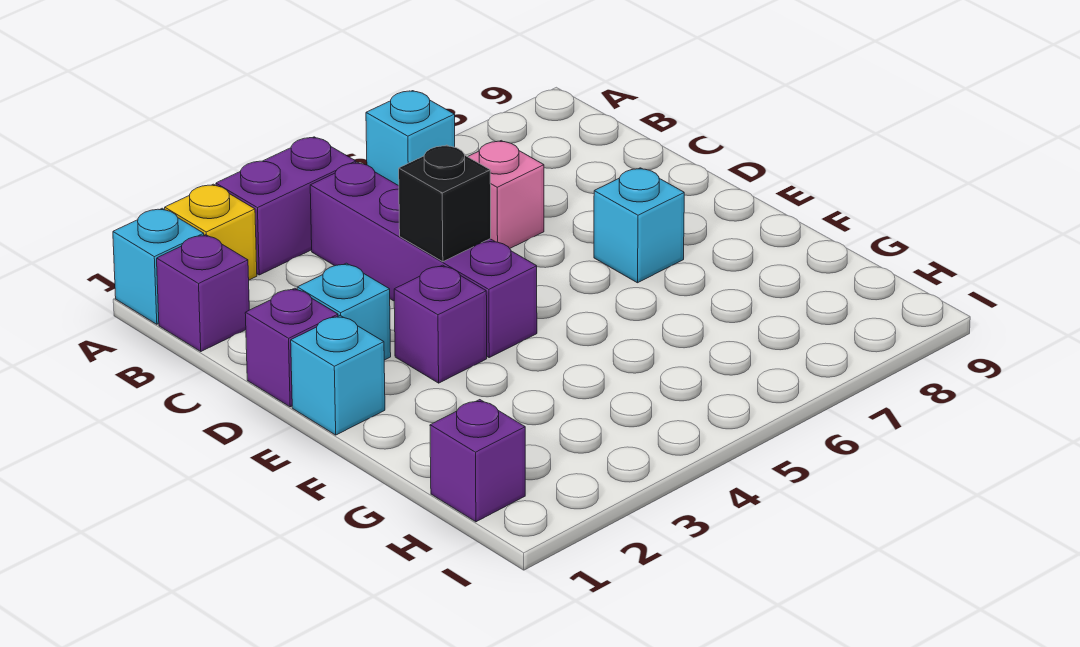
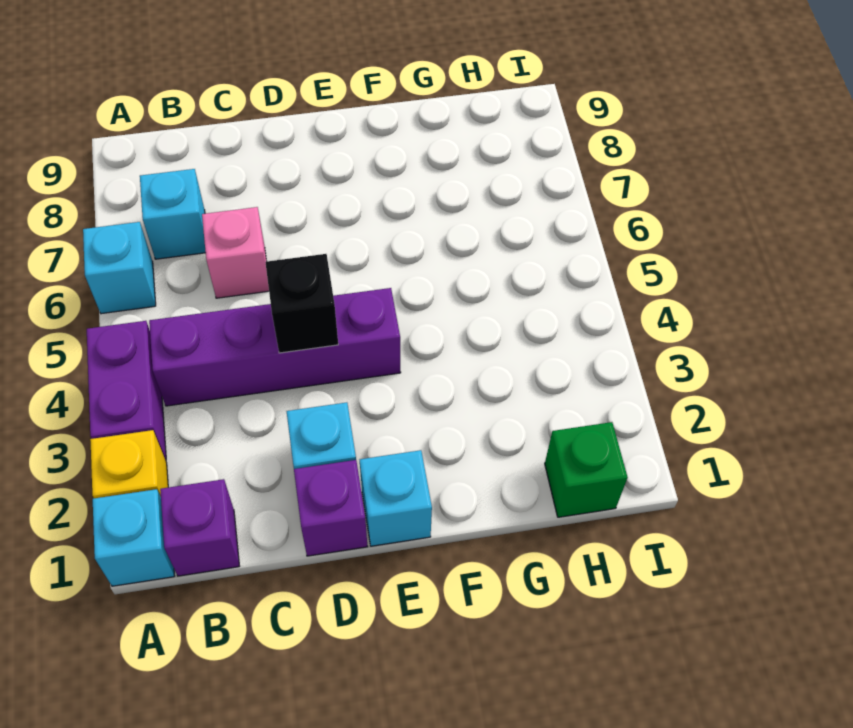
purple brick E3 level 1 -> none
cyan brick E7 level 1 -> cyan brick B7 level 1
purple brick H1 level 1 -> green brick H1 level 1

